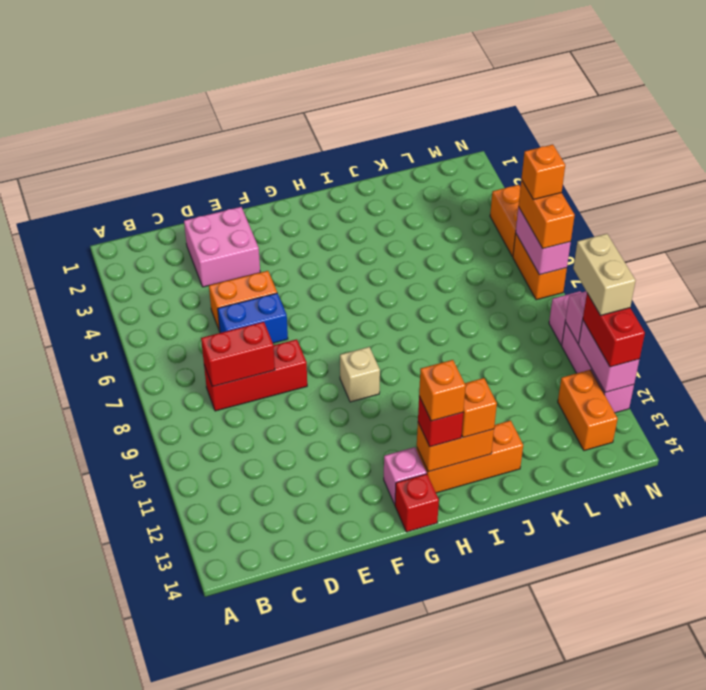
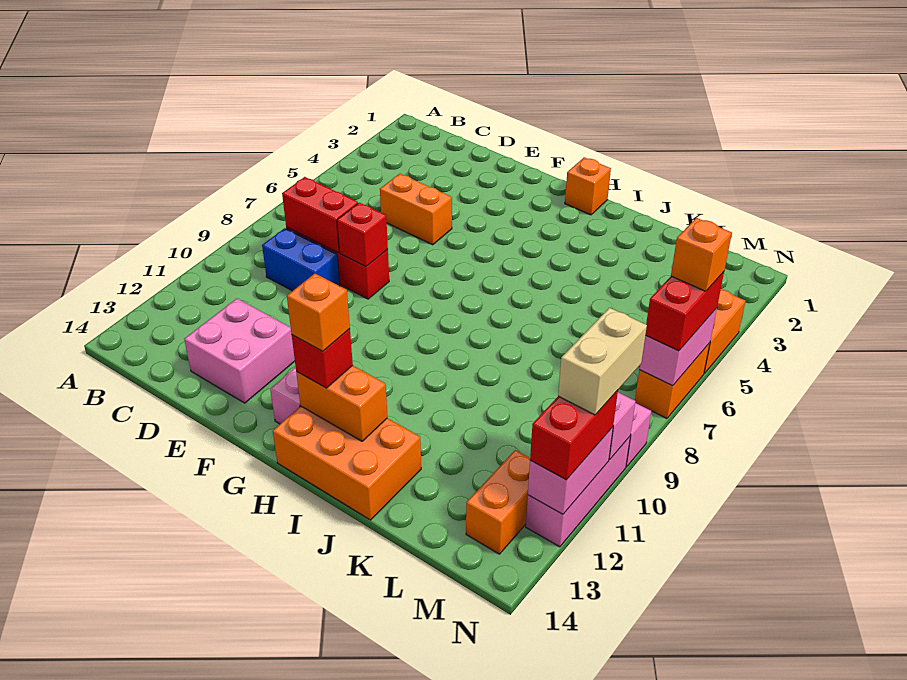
pink brick D2:E3 level 1 -> pink brick D12:E13 level 1
blue brick D6:E6 level 1 -> blue brick C9:D9 level 1
tan brick G9 level 1 -> none
red brick G14 level 1 -> red brick E8 level 2
orange brick H13:J13 level 1 -> orange brick H13:J14 level 1
orange brick I13 level 3 -> orange brick H1 level 1
orange brick N6:N7 level 3 -> red brick N6:N7 level 3

